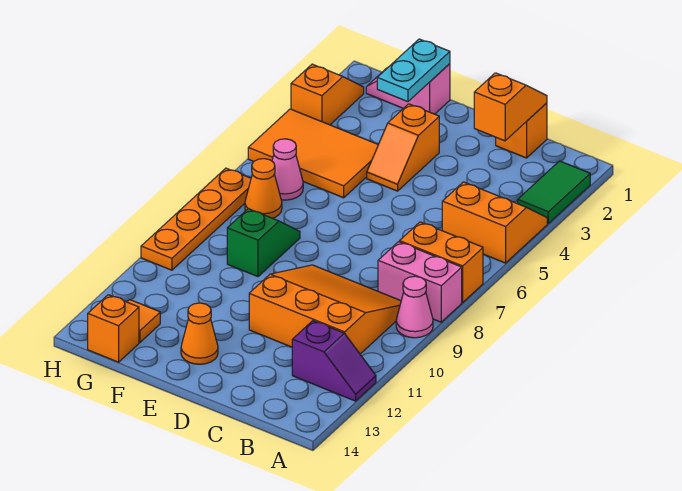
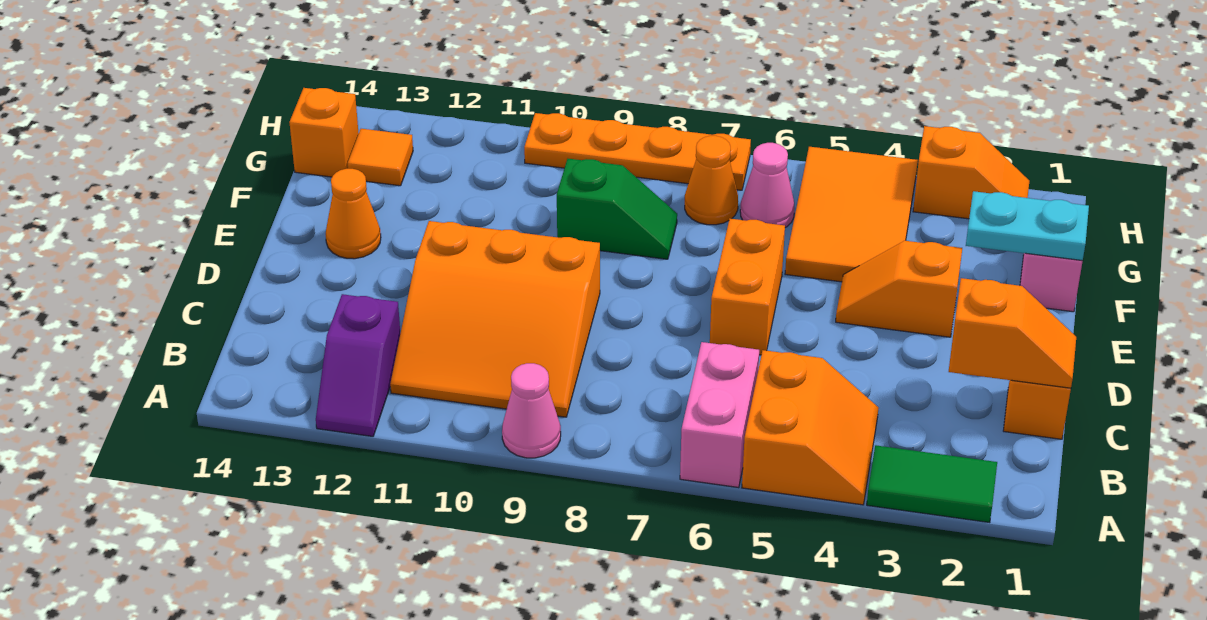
orange brick A7:B7 level 1 -> orange brick D6:E6 level 1
pink brick A8:B8 level 1 -> pink brick A6:B6 level 1
orange slope B9:D11 level 1 top 11 -> orange slope B9:D11 level 1 top D

